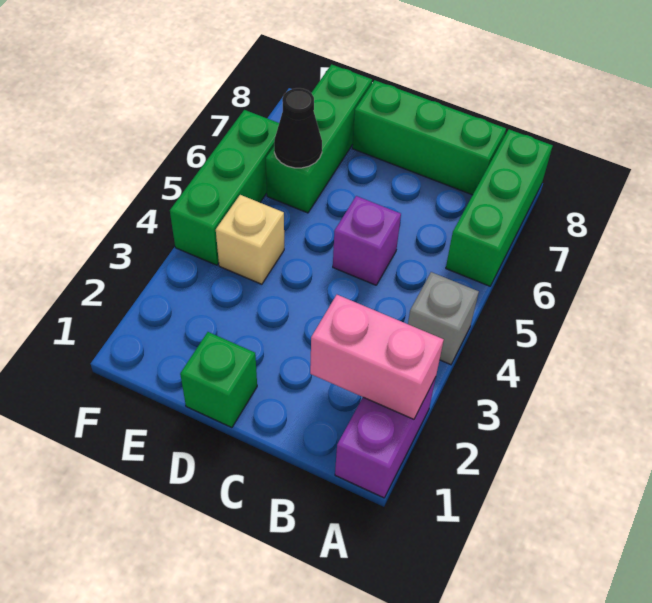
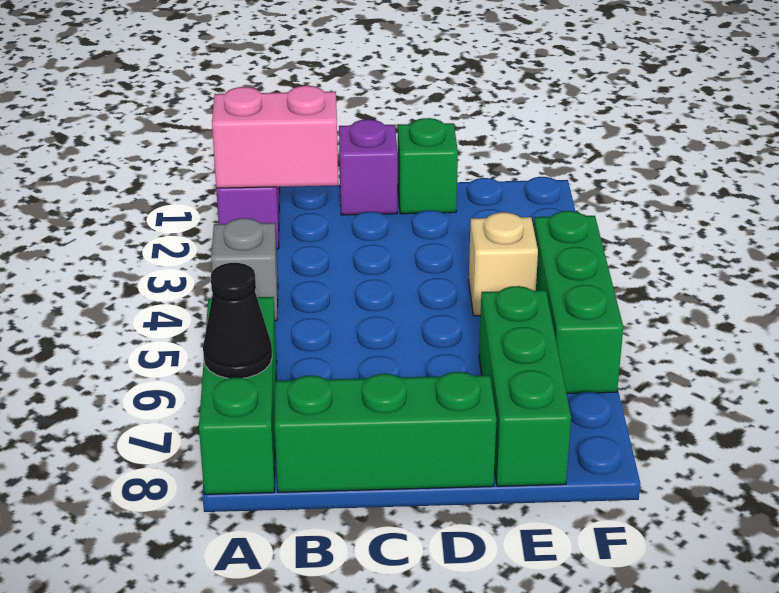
purple brick C5 level 1 -> purple brick C1 level 1
black cone E6 level 2 -> black cone A7 level 2

